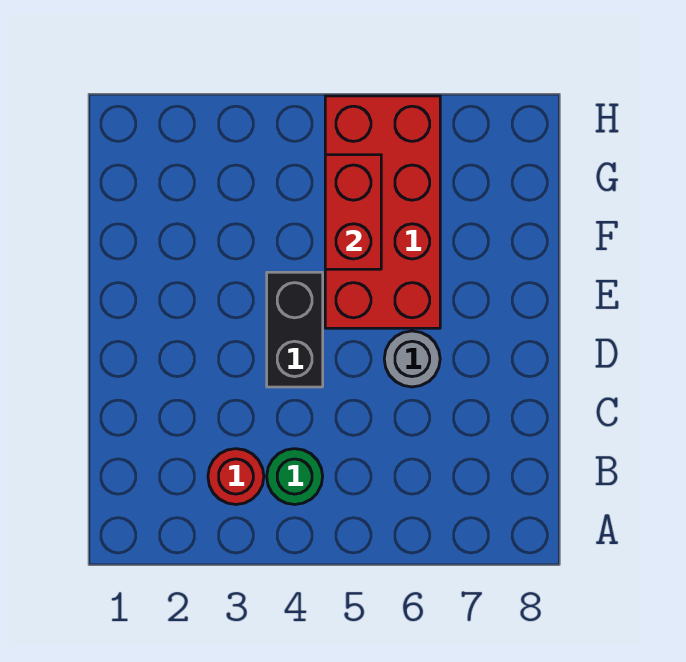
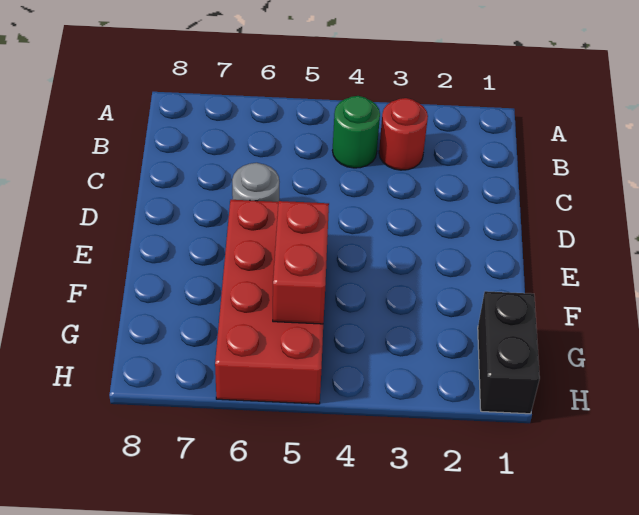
black brick D4:E4 level 1 -> black brick G1:H1 level 1

